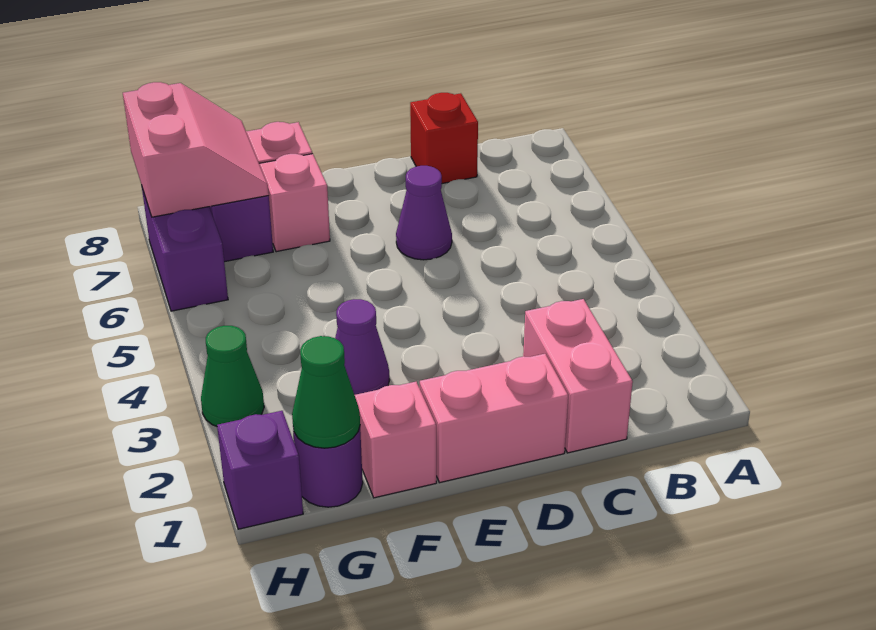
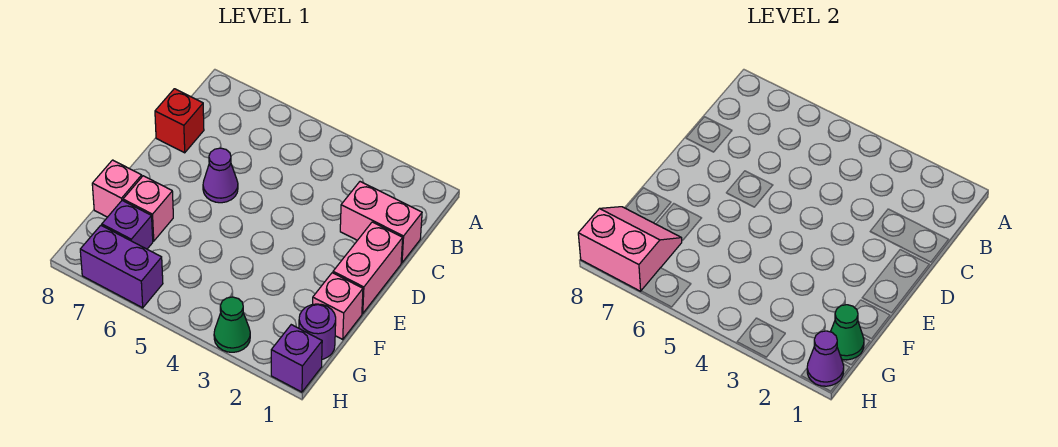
purple cone F3 level 1 -> purple cone H1 level 2

